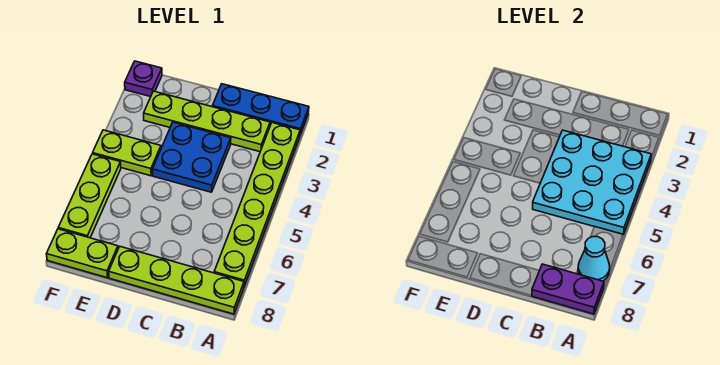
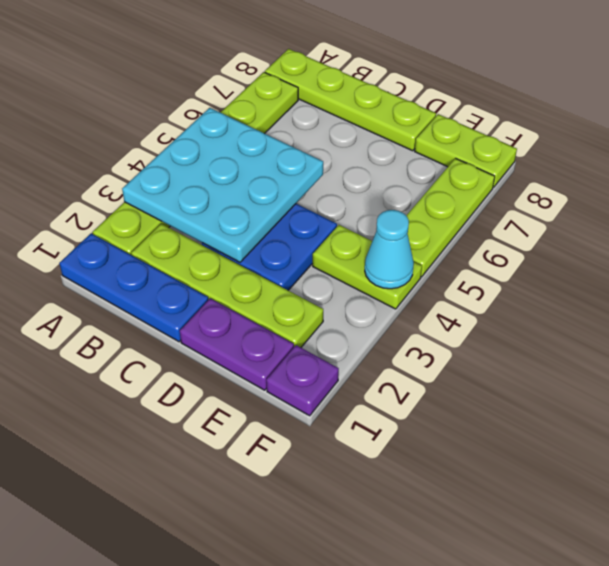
cyan cone A7 level 2 -> cyan cone F4 level 2
purple plate A8:B8 level 2 -> purple plate D1:E1 level 1

